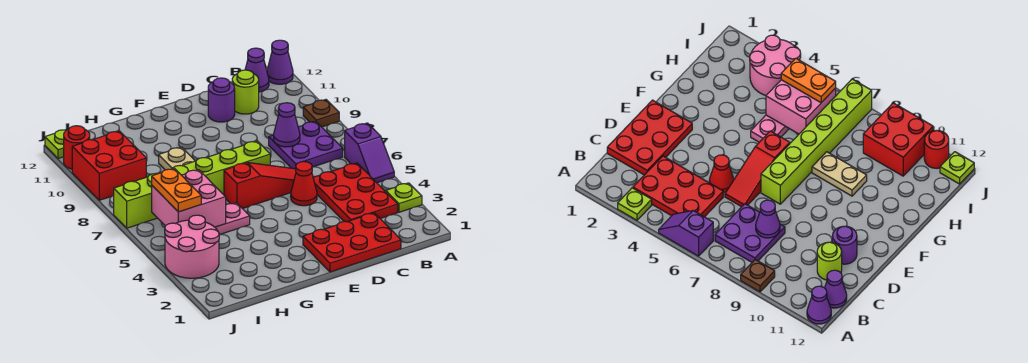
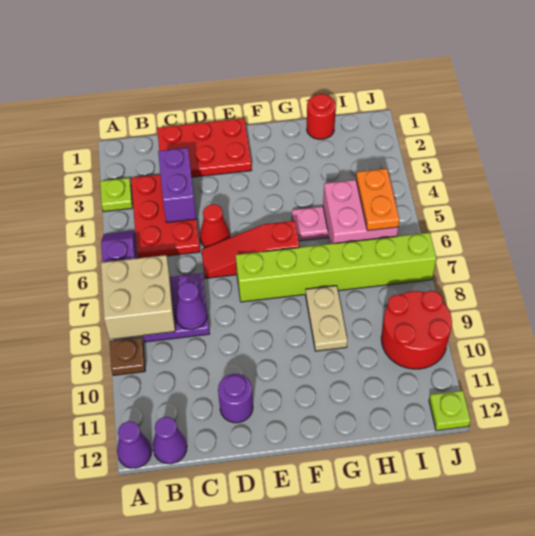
none -> tan brick A7:B8 level 2
none -> purple brick C3:C4 level 2
lime round brick C11 level 1 -> none
pink round brick I3:J4 level 1 -> none
red brick I9:J10 level 1 -> red round brick I9:J10 level 1
red round brick J11 level 1 -> red round brick H1 level 1

